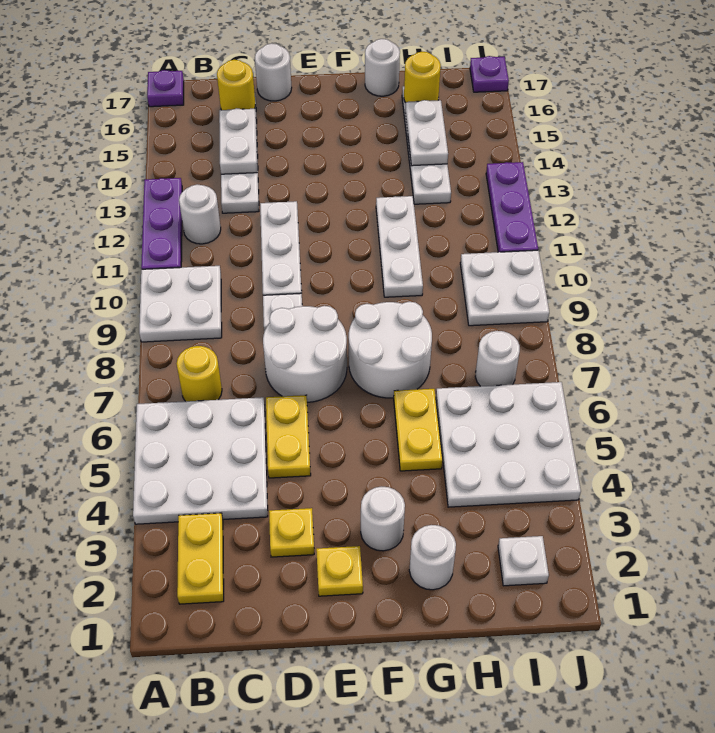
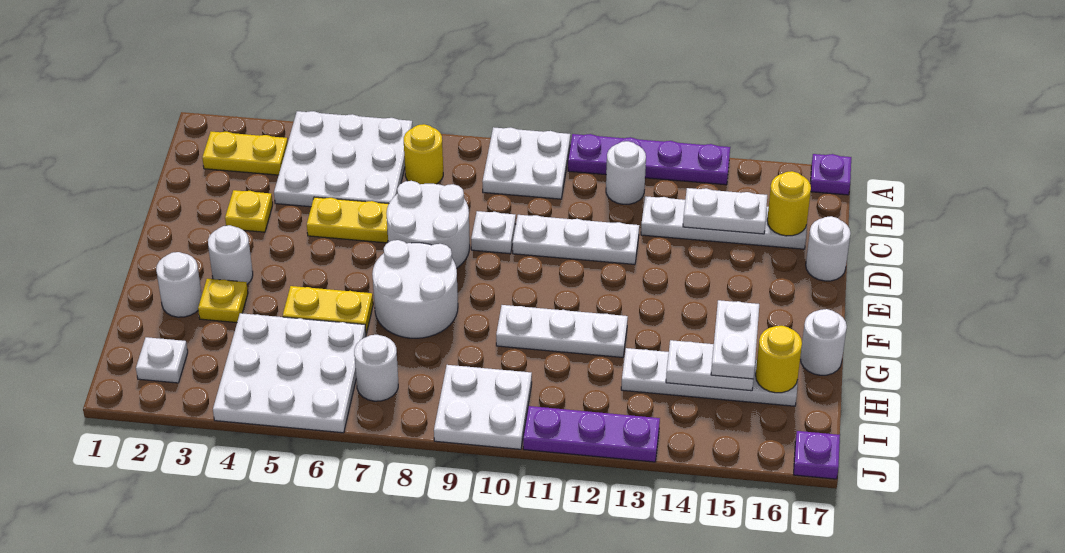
purple plate A11:A13 level 1 -> purple plate A11:A14 level 1
yellow plate E2 level 1 -> yellow plate G3 level 1
none -> white plate G15:H15 level 3

